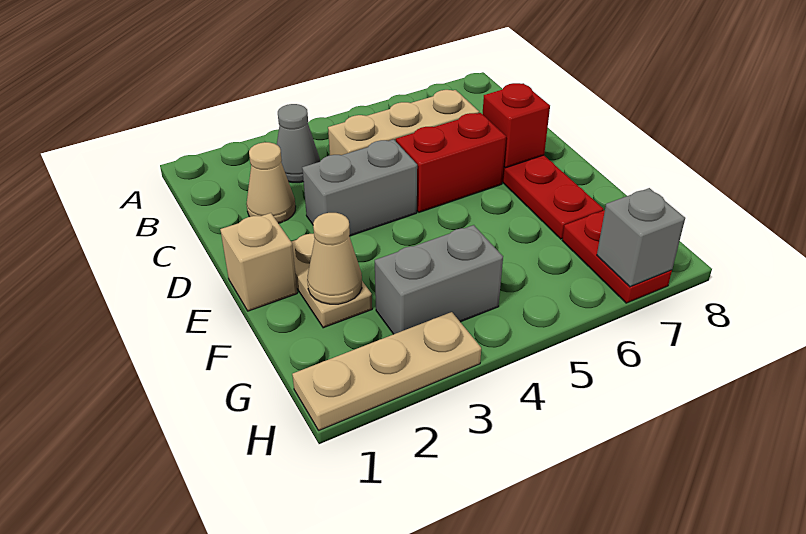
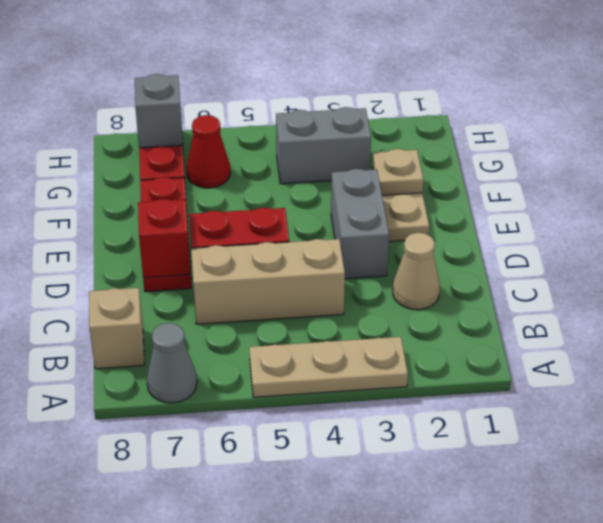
grey cone B3 level 1 -> grey cone A7 level 1
grey brick D3:D4 level 1 -> grey brick D3:E3 level 1
tan brick E1 level 1 -> tan brick B8 level 1
tan cone F2 level 2 -> tan plate F2 level 2
none -> red cone G6 level 1
tan plate H1:H3 level 1 -> tan plate A3:A5 level 1

